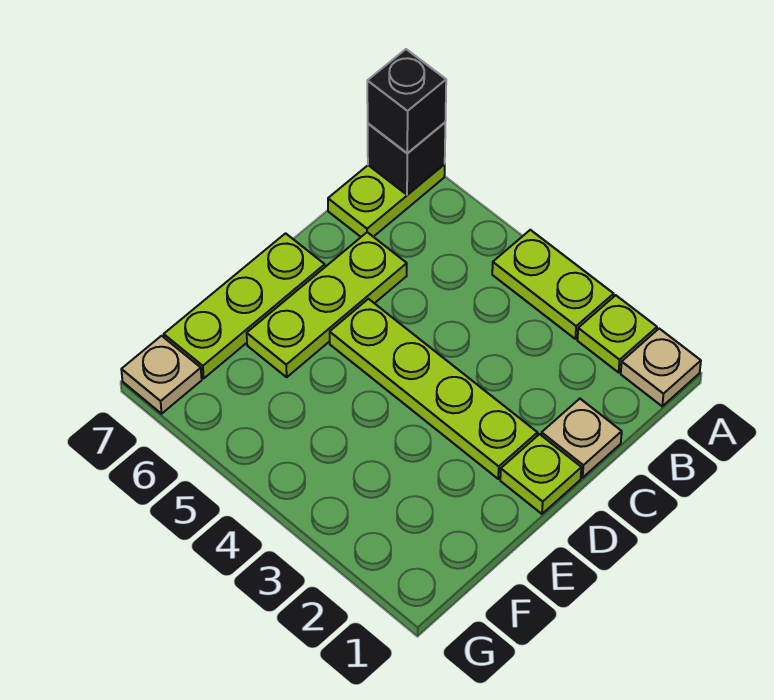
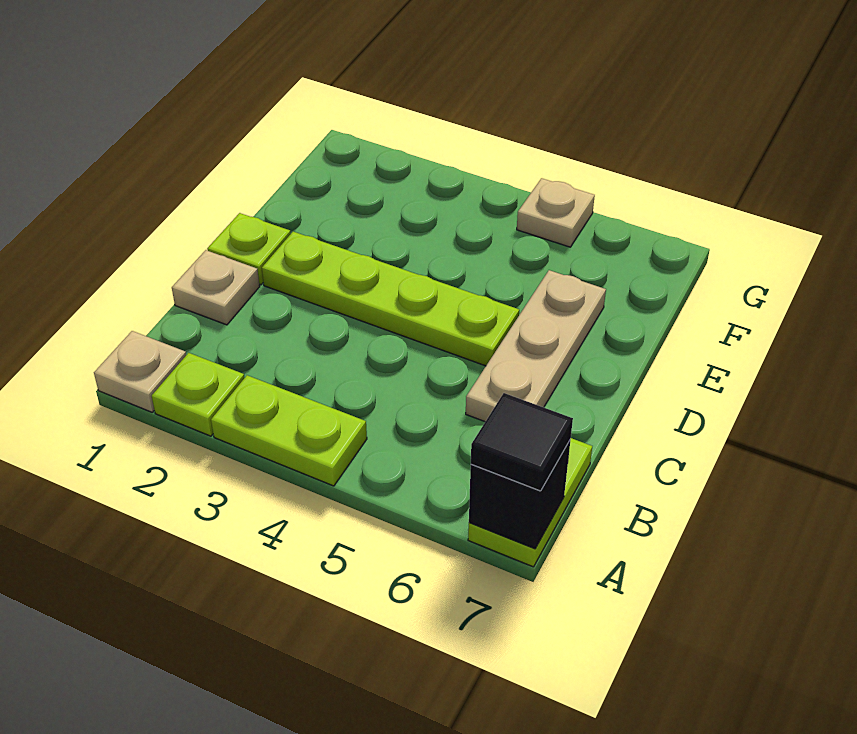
black brick A7 level 3 -> black tile A7 level 3
lime plate C6:E6 level 1 -> tan plate C6:E6 level 1
lime plate D7:F7 level 1 -> none
tan plate G7 level 1 -> tan plate G5 level 1

